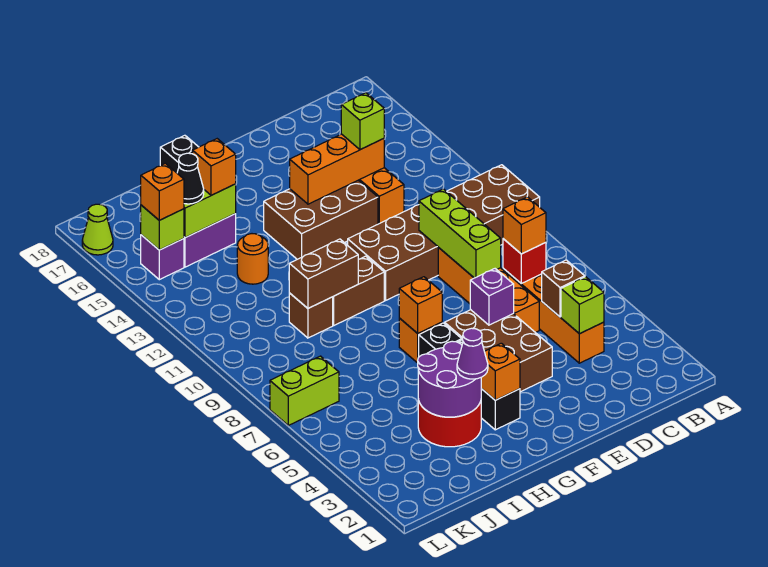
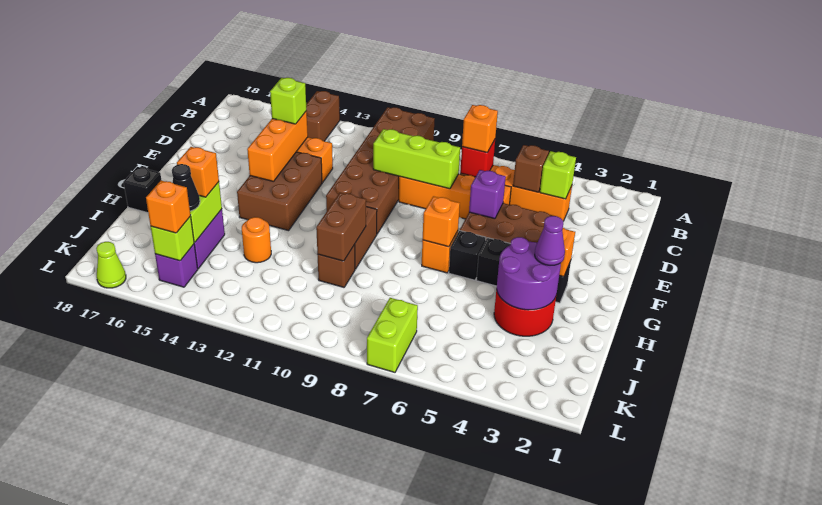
none -> brown brick A14:B14 level 1

